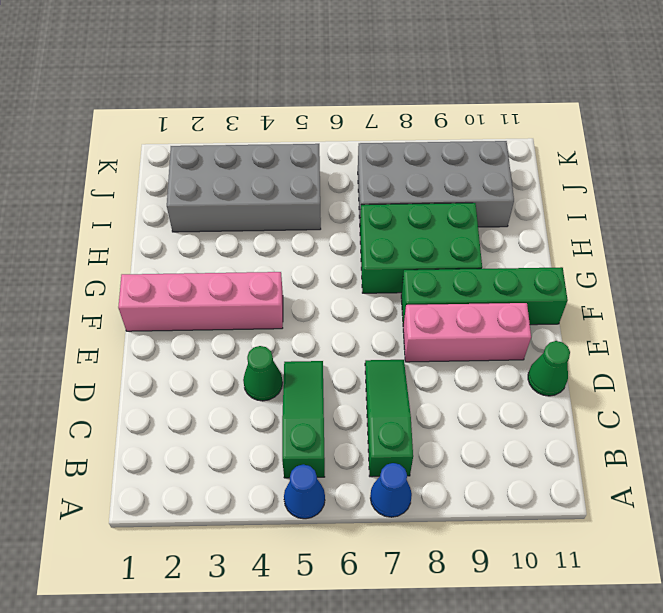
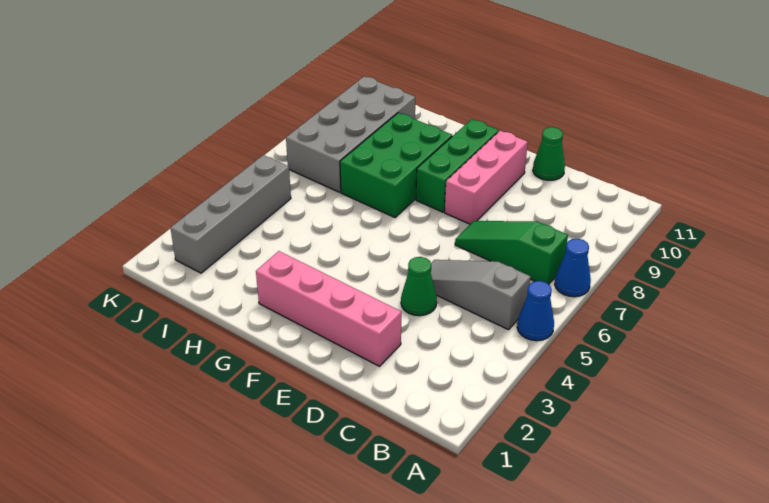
green slope B5:D5 level 1 top B -> grey slope B5:D5 level 1 top B
pink brick F1:F4 level 1 -> pink brick D2:G2 level 1
green brick F8:F11 level 1 -> green brick F8:F10 level 1
grey brick I2:J5 level 1 -> grey brick J2:J5 level 1

